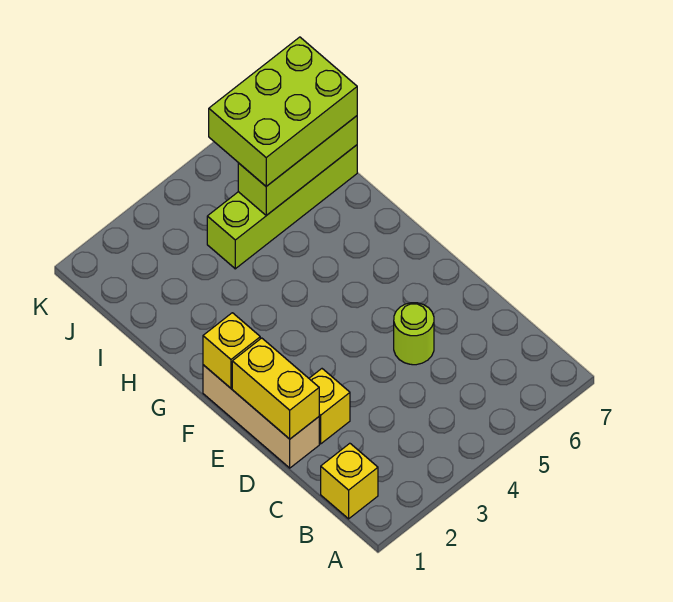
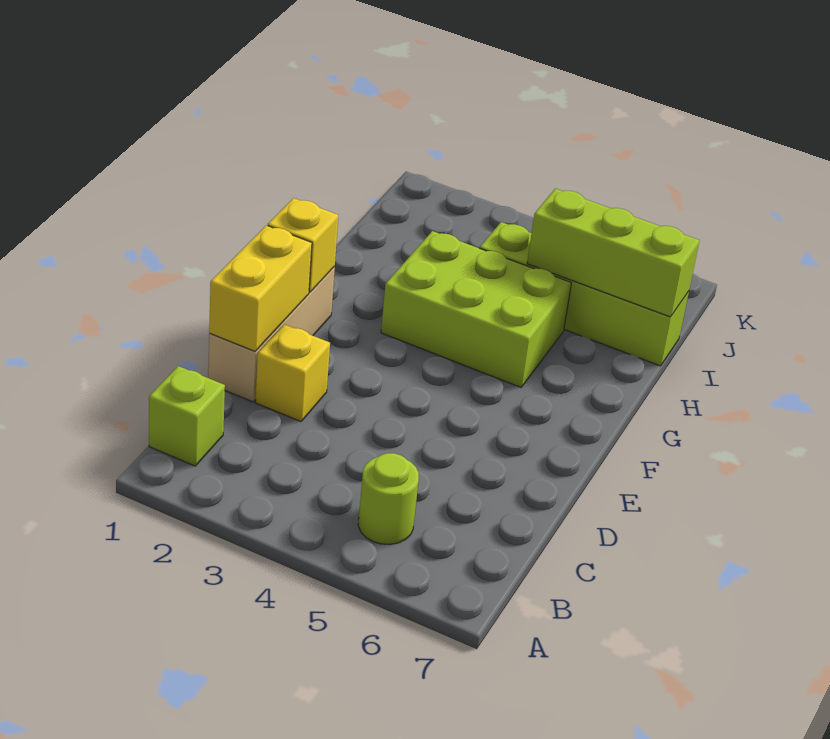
yellow brick B1 level 1 -> lime brick B1 level 1
lime round brick D5 level 1 -> lime round brick B5 level 1
lime brick I5:J7 level 3 -> lime brick G3:H5 level 1

